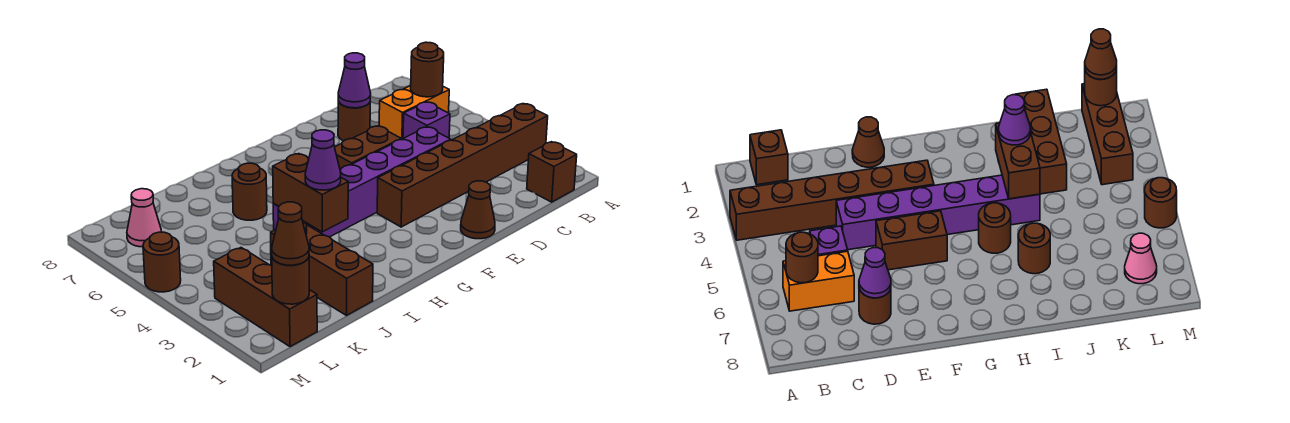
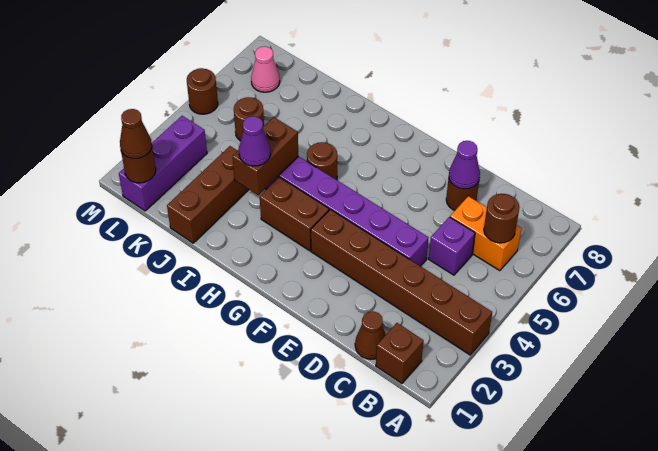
brown cone E1 level 1 -> brown cone C1 level 1
brown brick E5:F5 level 1 -> brown brick G3:H3 level 1
brown round brick I6 level 1 -> brown round brick K5 level 1
brown brick L1:L3 level 1 -> purple brick L1:L3 level 1

